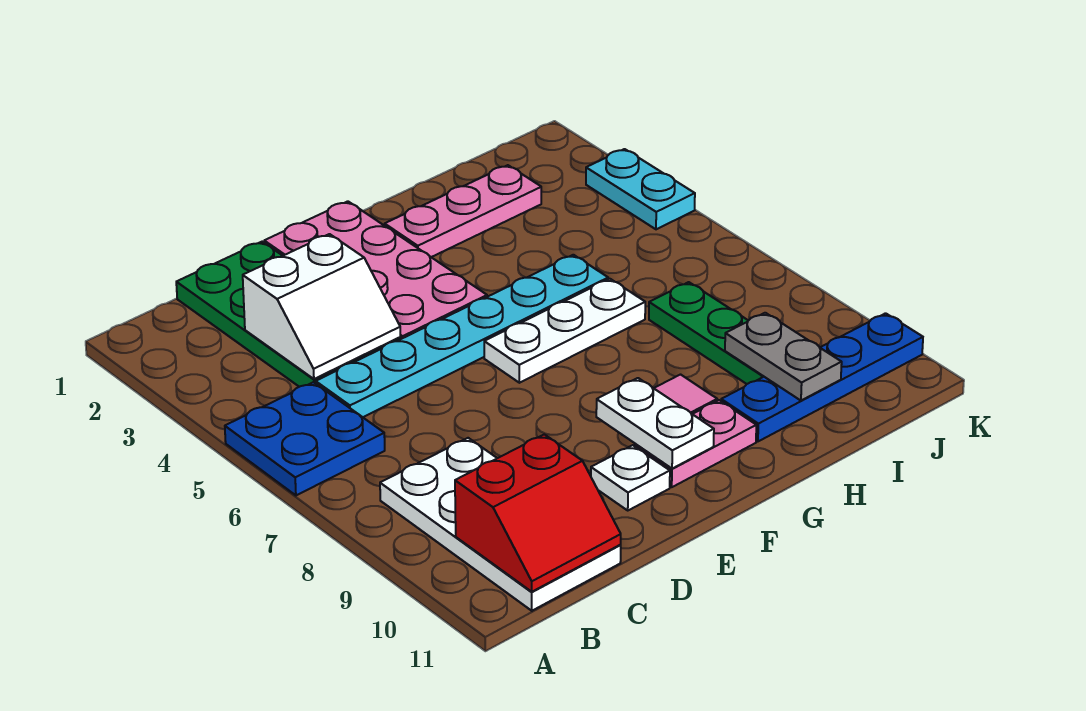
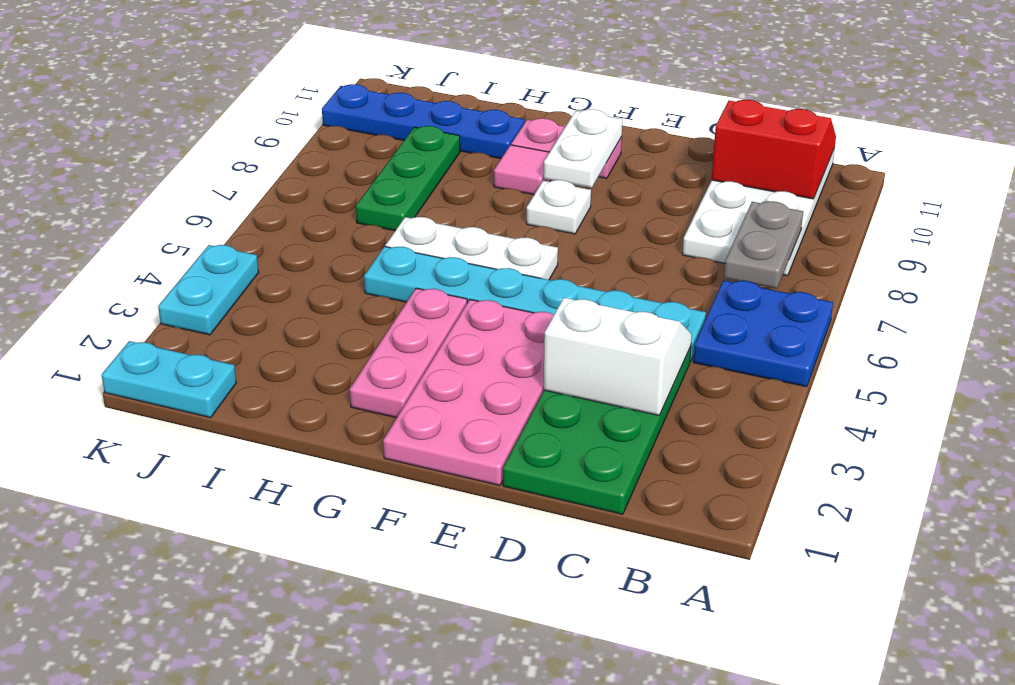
white plate E10 level 1 -> white plate F8 level 1
pink plate G2:I2 level 1 -> pink plate G2:G4 level 1
grey plate I9:I10 level 2 -> grey plate B7:B8 level 2
none -> cyan plate J1:K1 level 1

